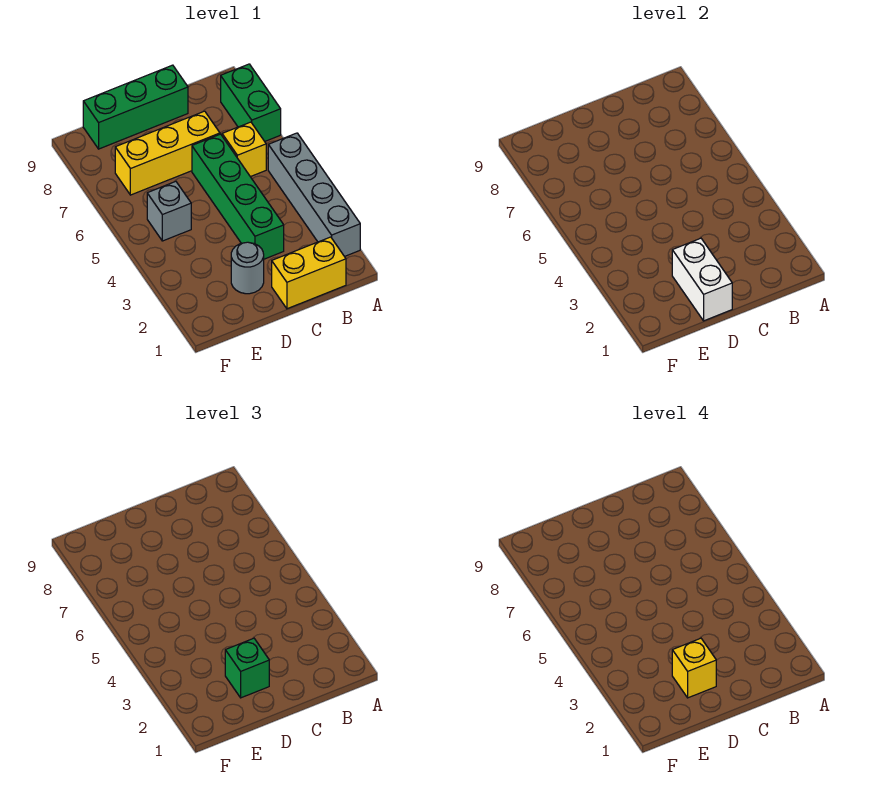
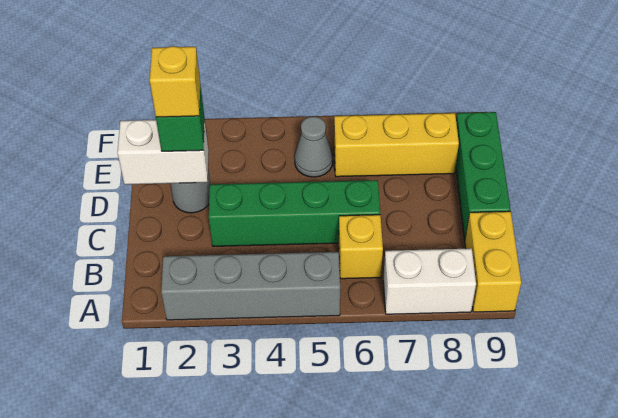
green brick A7:A8 level 1 -> white brick A7:A8 level 1
yellow brick B1:C1 level 1 -> yellow brick A9:B9 level 1
yellow brick C7:E7 level 1 -> yellow brick E6:E8 level 1
grey brick E5 level 1 -> grey cone E5 level 1

